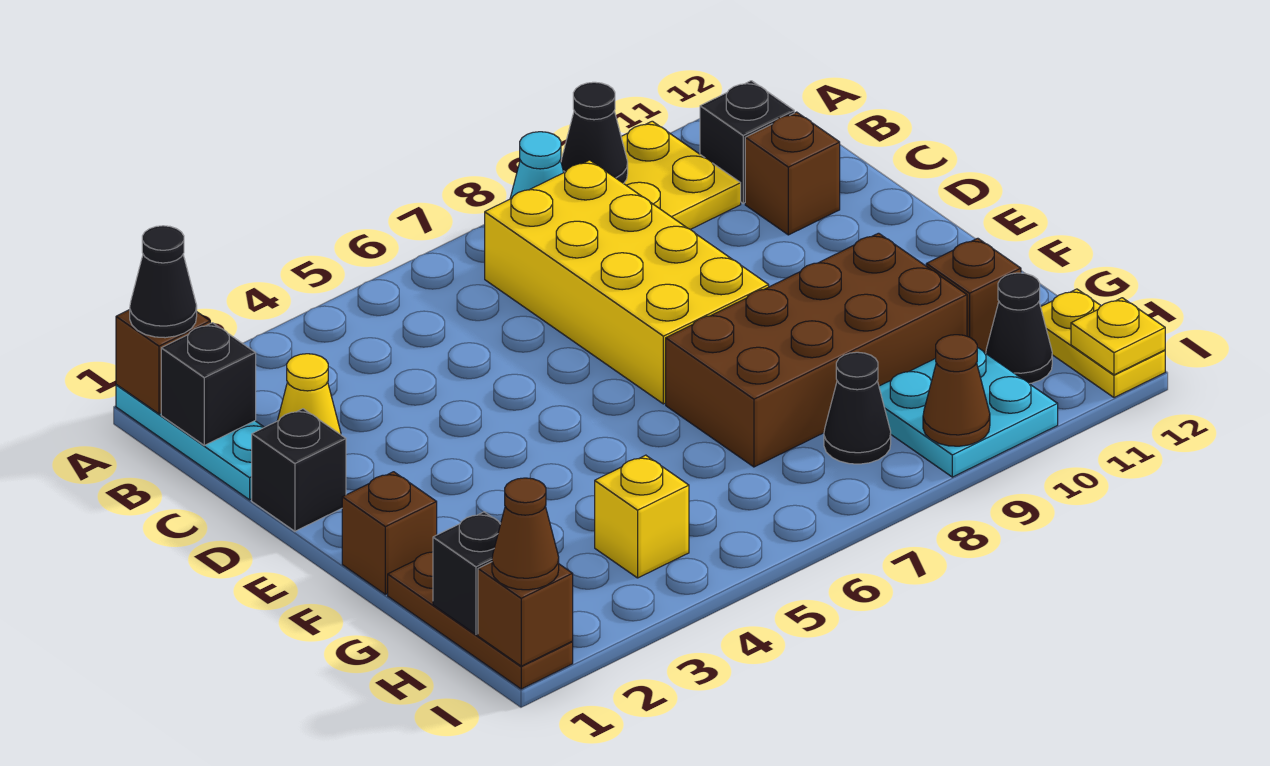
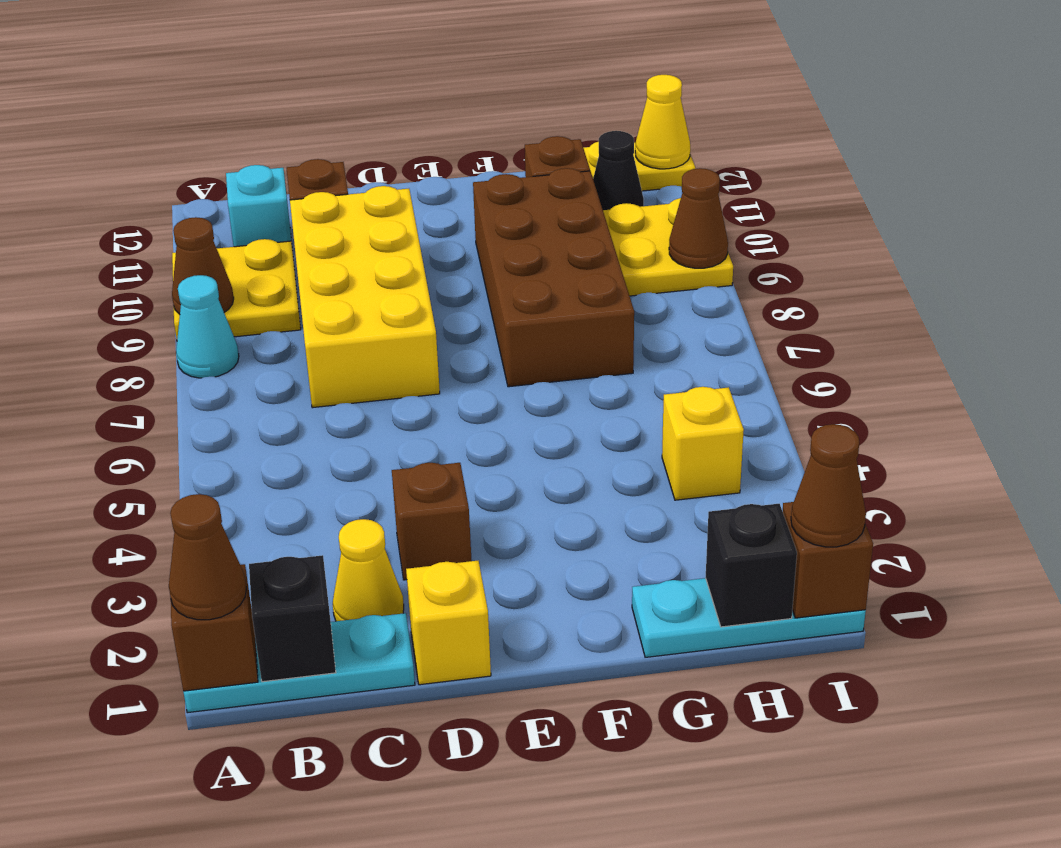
black cone A1 level 3 -> brown cone A1 level 3
black cone A9 level 2 -> brown cone A9 level 2
yellow brick B7:E8 level 1 -> yellow brick C7:D10 level 1
black brick B11 level 1 -> cyan brick B11 level 1
black brick D1 level 1 -> yellow brick D1 level 1
brown brick F1 level 1 -> brown brick D3 level 1
brown plate G1:I1 level 1 -> cyan plate G1:I1 level 1
black cone H8 level 1 -> none
cyan plate H9:I10 level 1 -> yellow plate H9:I10 level 1
yellow plate I12 level 2 -> yellow cone I12 level 2

